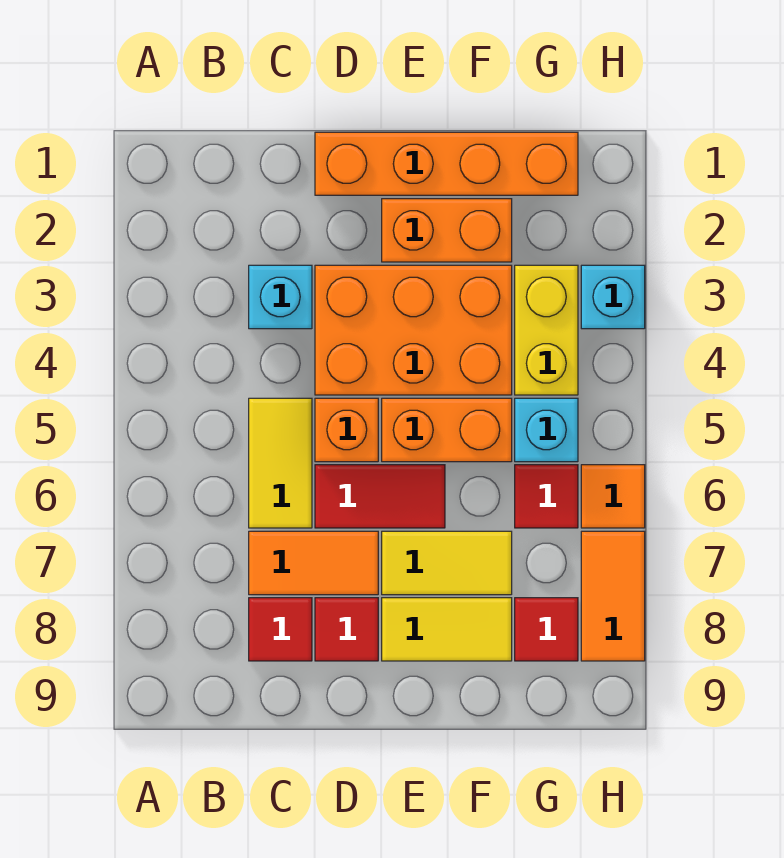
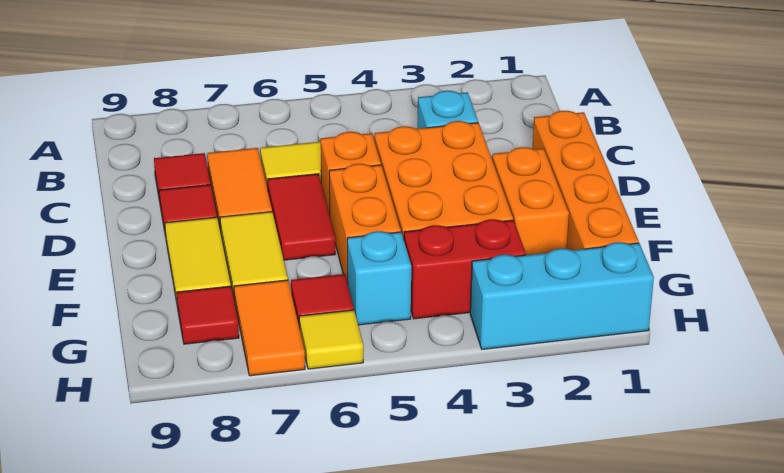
yellow brick G3:G4 level 1 -> red brick G3:G4 level 1
cyan brick H3 level 1 -> cyan brick H1:H3 level 1
orange tile H6 level 1 -> yellow tile H6 level 1
orange tile H7:H8 level 1 -> orange tile G7:H7 level 1

